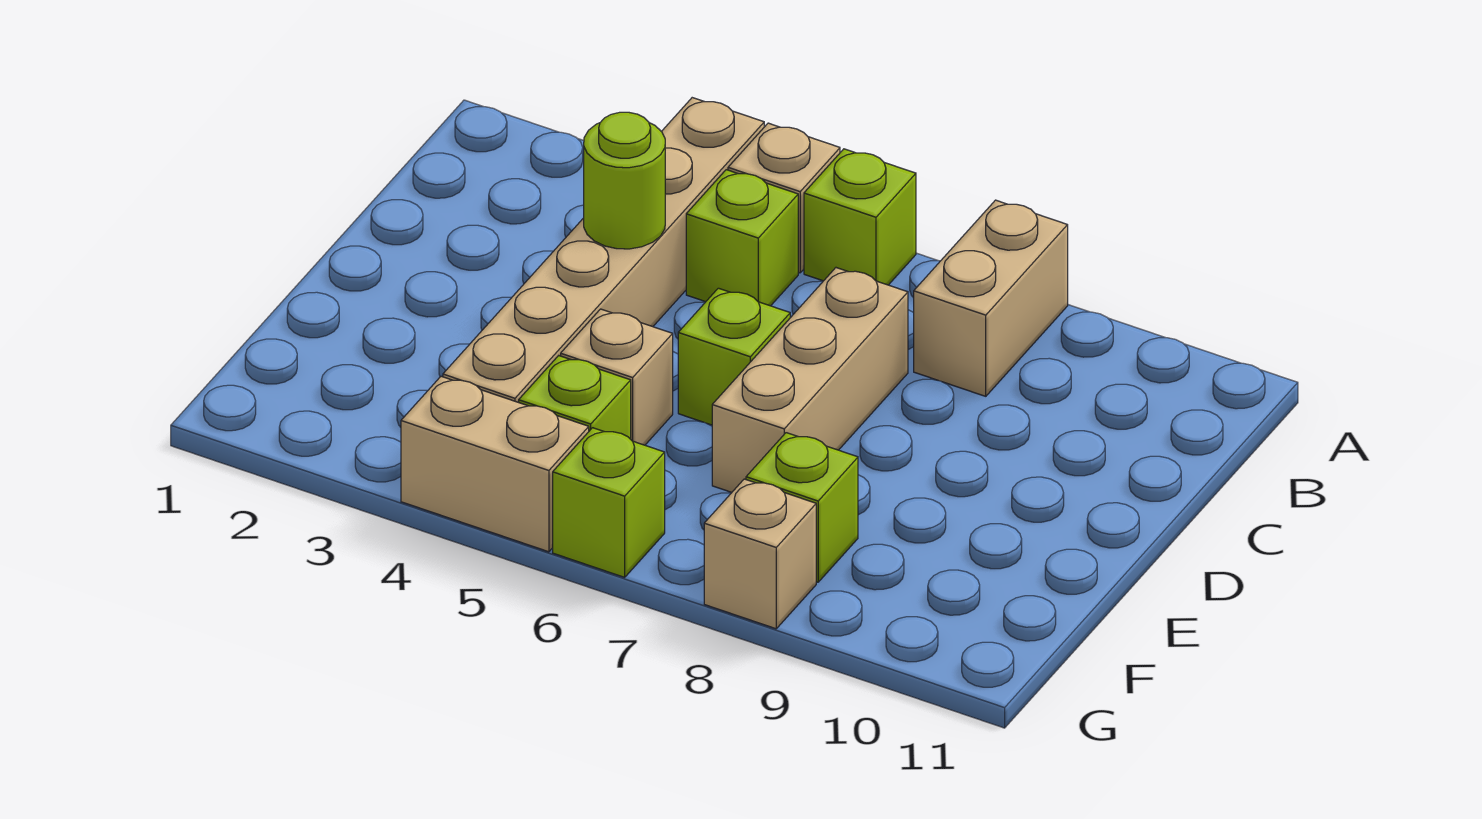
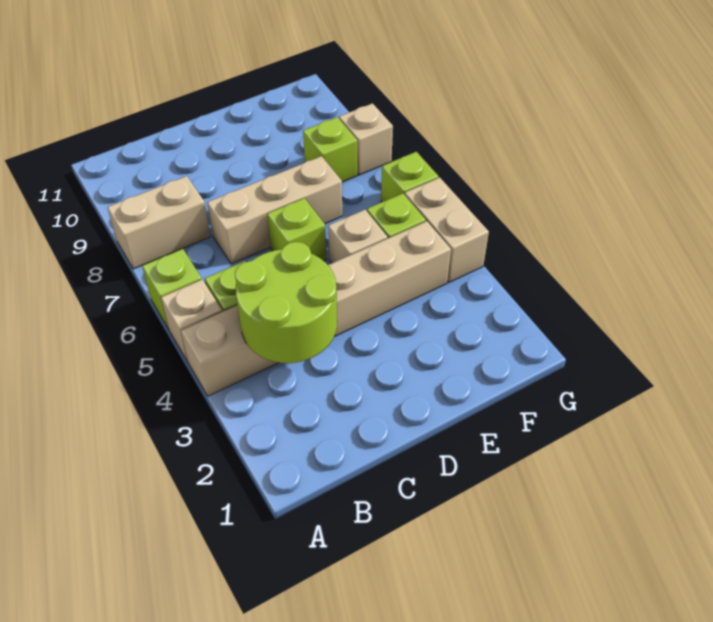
lime round brick C4 level 2 -> lime round brick B3:C4 level 2

